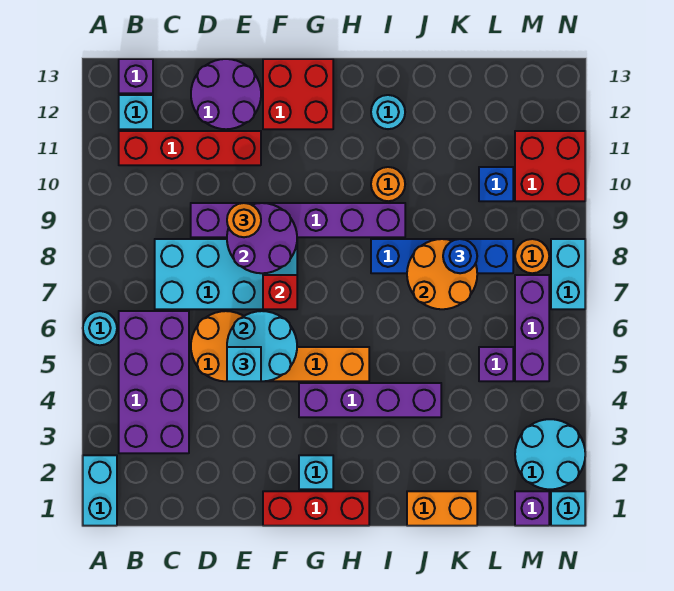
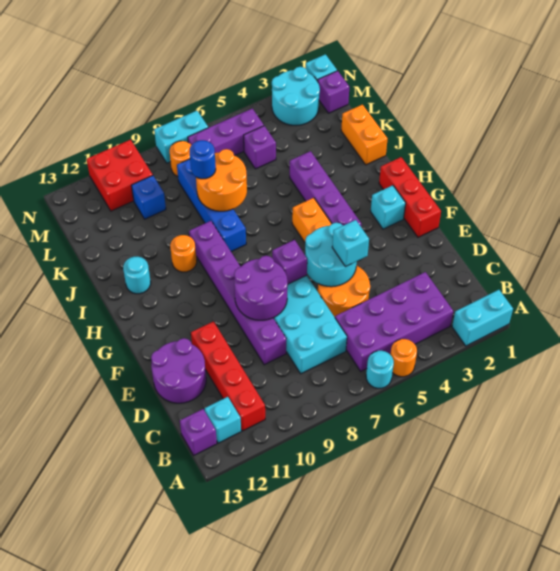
orange round brick E9 level 3 -> orange round brick A5 level 1
red brick F7 level 2 -> purple brick F7 level 2
red brick F12:G13 level 1 -> none

